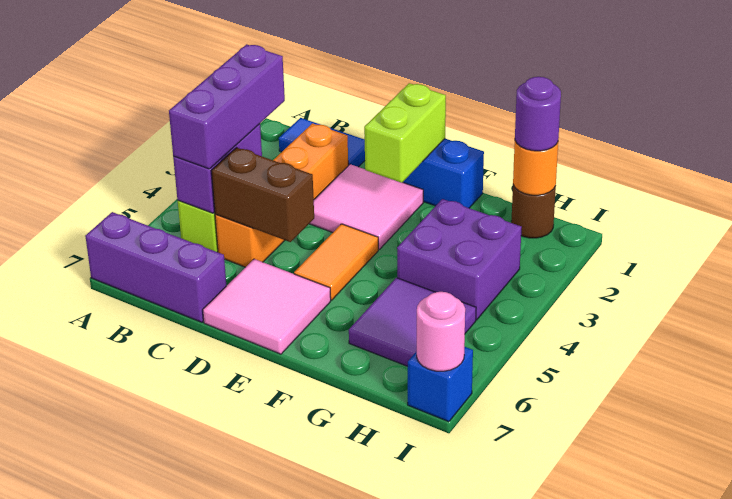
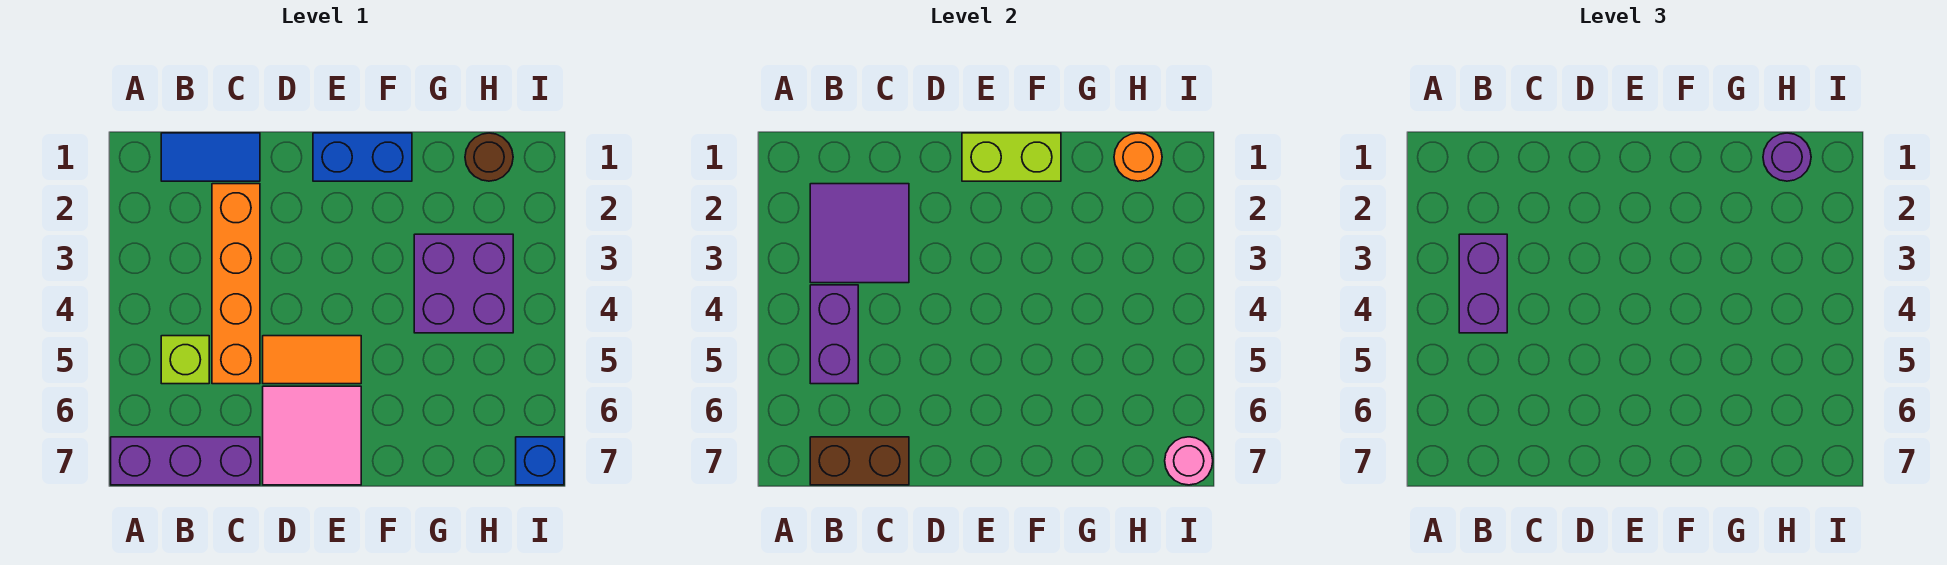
purple brick B3:B5 level 3 -> purple brick B3:B4 level 3
brown brick C5:D5 level 2 -> brown brick B7:C7 level 2
pink tile D2:E3 level 1 -> none
lime brick E1:E2 level 2 -> lime brick E1:F1 level 2
orange tile E4:E5 level 1 -> orange tile D5:E5 level 1
purple tile G5:H6 level 1 -> purple tile B2:C3 level 2

